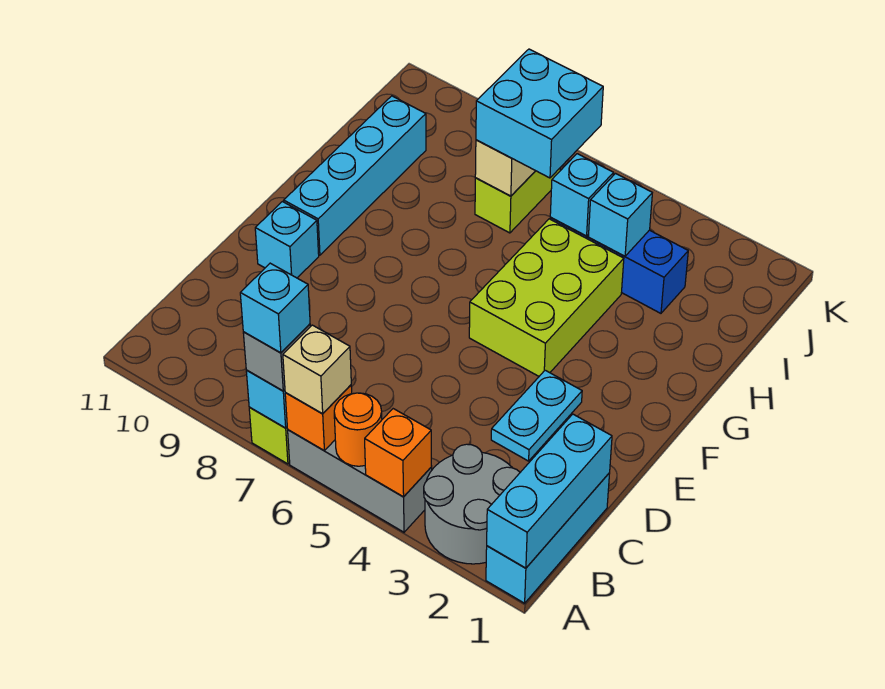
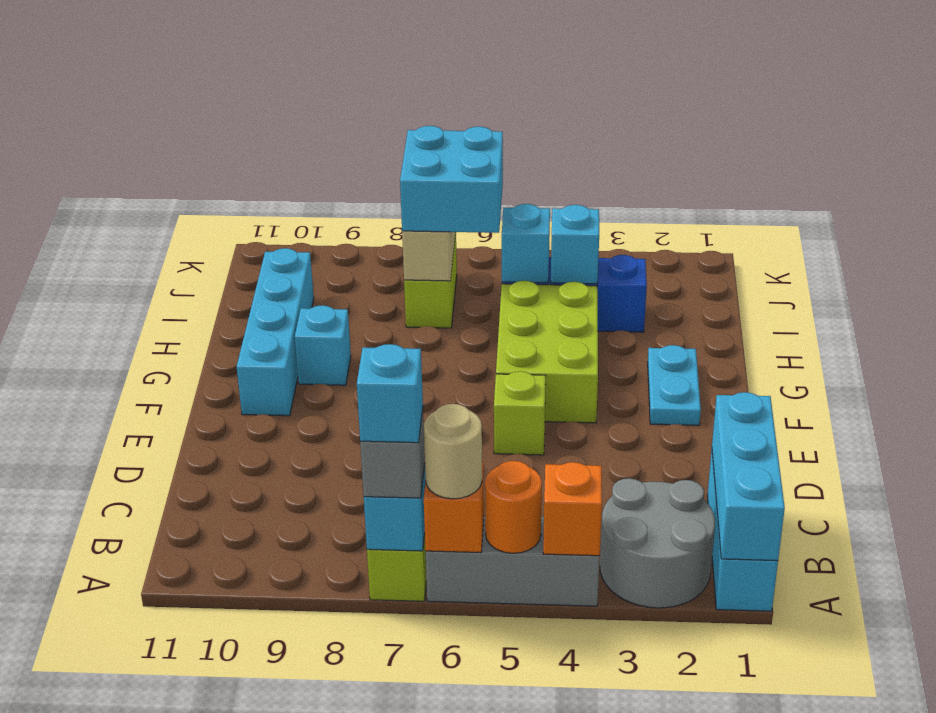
tan brick A6 level 3 -> tan round brick A6 level 3
cyan plate D3:E3 level 1 -> cyan plate F2:G2 level 1
none -> lime brick E5 level 1
cyan brick E10 level 1 -> cyan brick G9 level 1

